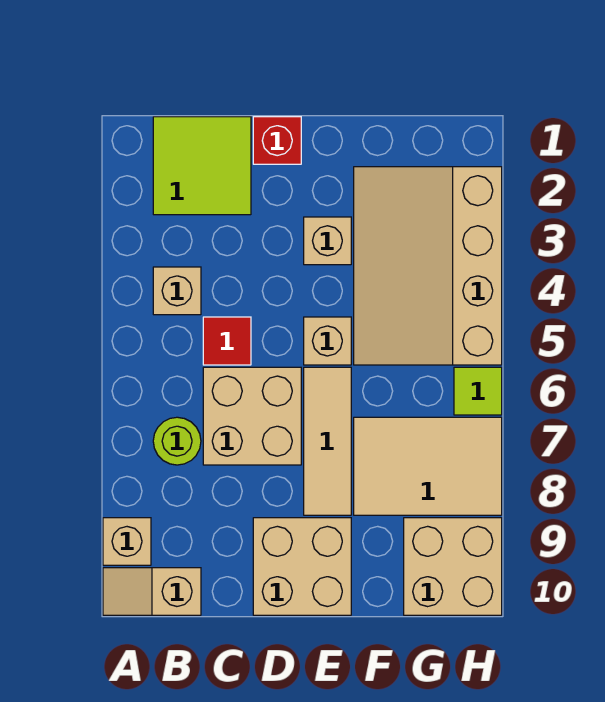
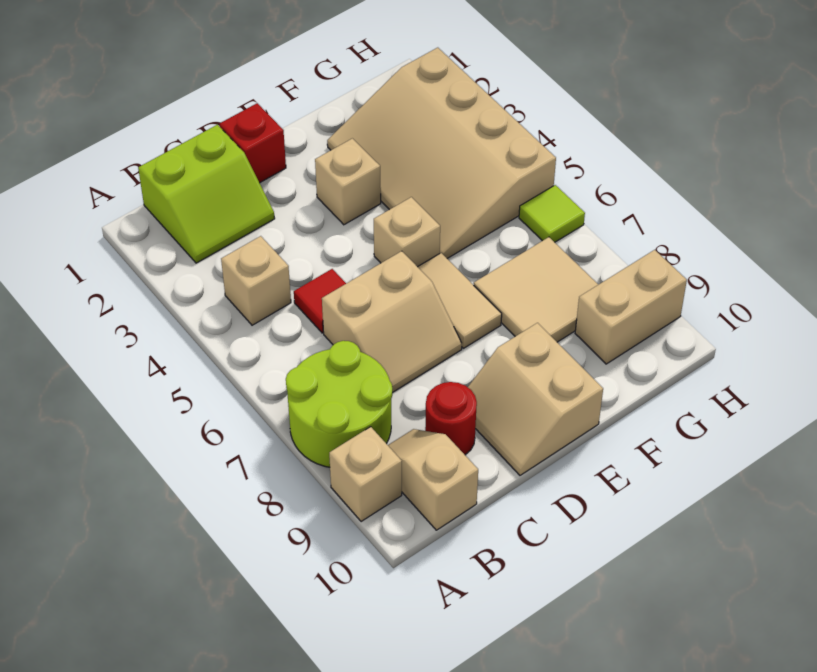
tan slope A10:B10 level 1 top B -> tan slope B9:B10 level 1 top 10
lime tile B1:C2 level 1 -> lime slope B1:C2 level 1 top 1
lime round brick B7 level 1 -> lime round brick A7:B8 level 1
tan brick C6:D7 level 1 -> tan slope C6:D7 level 1 top 6
none -> red round brick C9 level 1
tan brick D9:E10 level 1 -> tan slope D9:E10 level 1 top E
tan tile E6:E8 level 1 -> tan tile E6:E7 level 1
tan tile F7:H8 level 1 -> tan tile F7:G8 level 1
tan brick G9:H10 level 1 -> tan brick G9:H9 level 1

